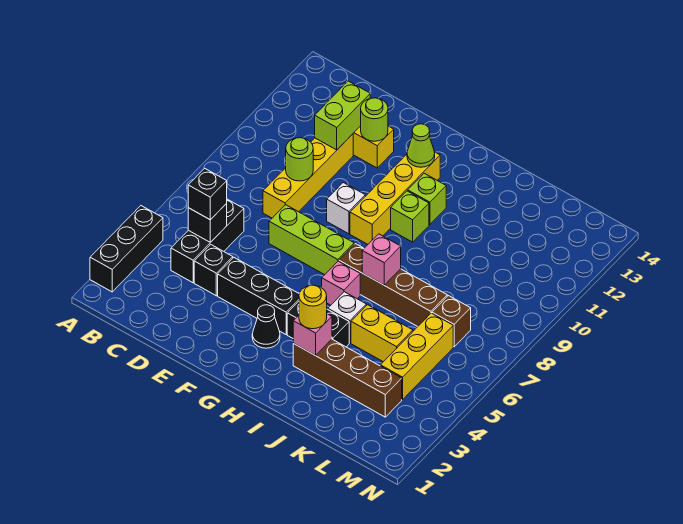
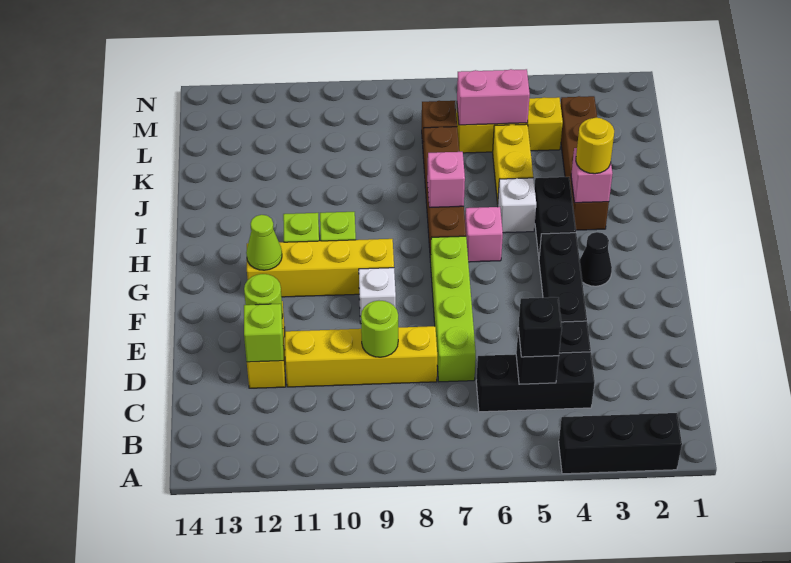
lime brick D11:D12 level 2 -> lime brick D12 level 2
lime brick E7:G7 level 1 -> lime brick D7:G7 level 1
none -> pink brick L5:L6 level 2

